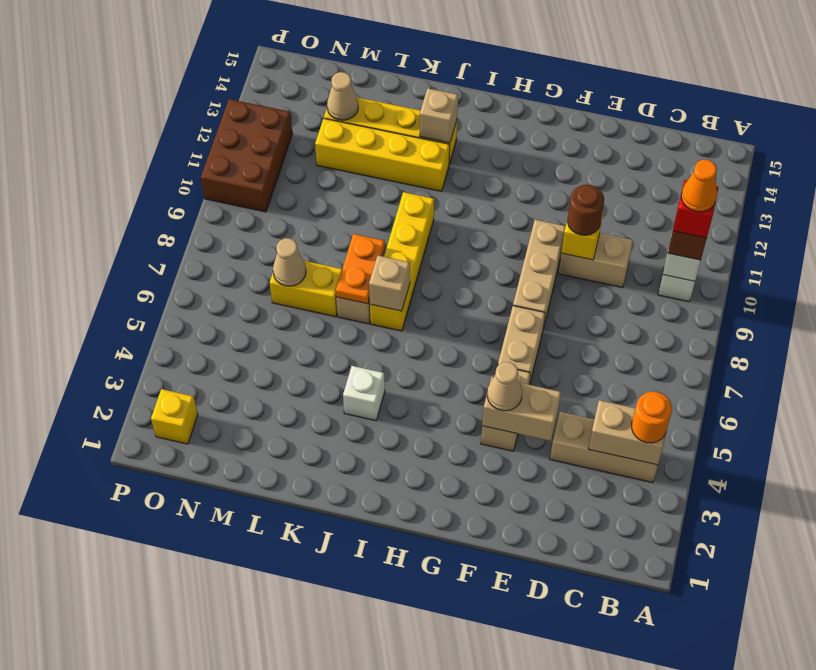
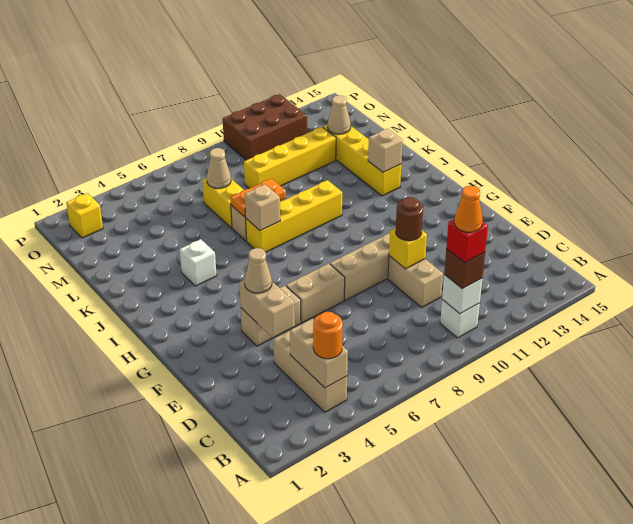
yellow brick J12:M12 level 1 -> yellow brick M9:M12 level 1

